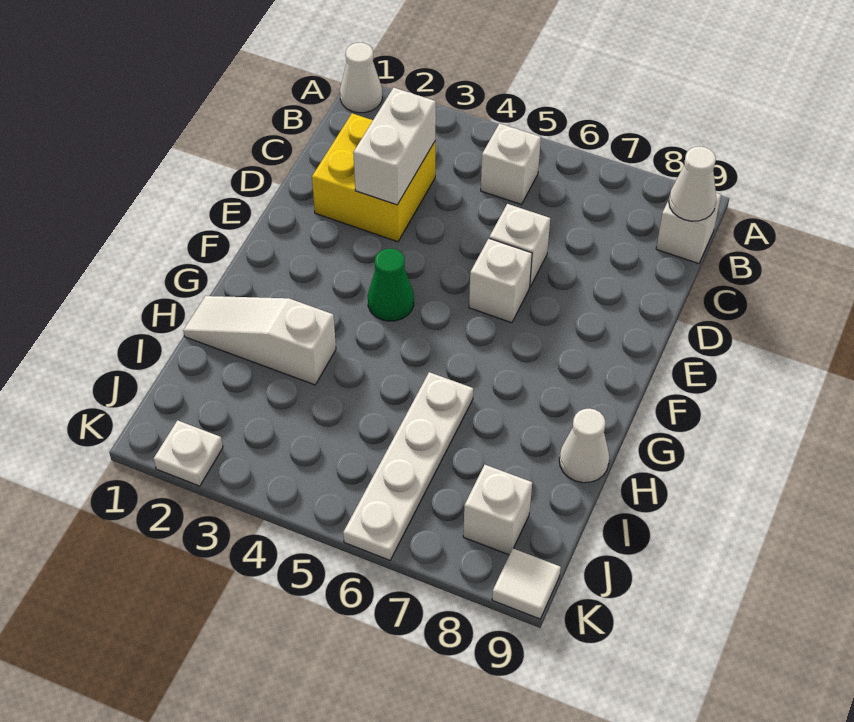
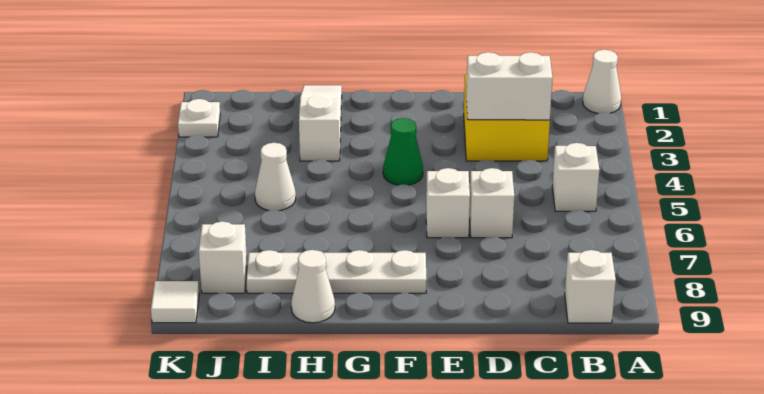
white cone B9 level 2 -> white cone I5 level 1
white plate H6:K6 level 1 -> white plate F8:I8 level 1

